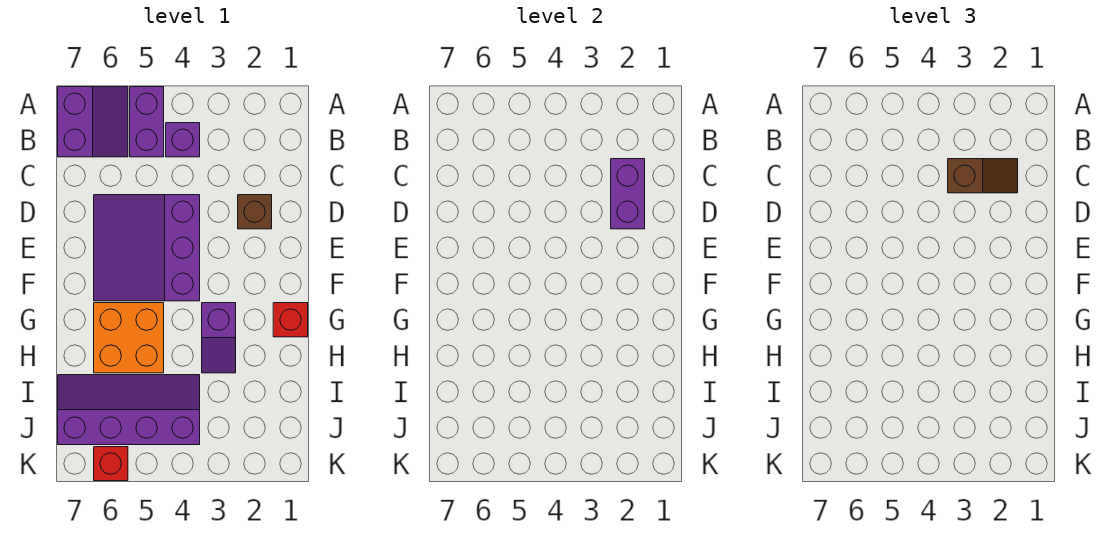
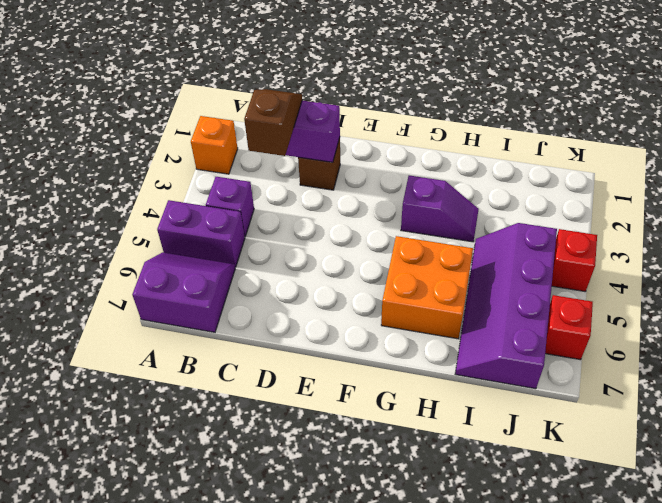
none -> orange brick A2 level 1
purple slope D4:F6 level 1 top 4 -> none
red brick G1 level 1 -> red brick K4 level 1

